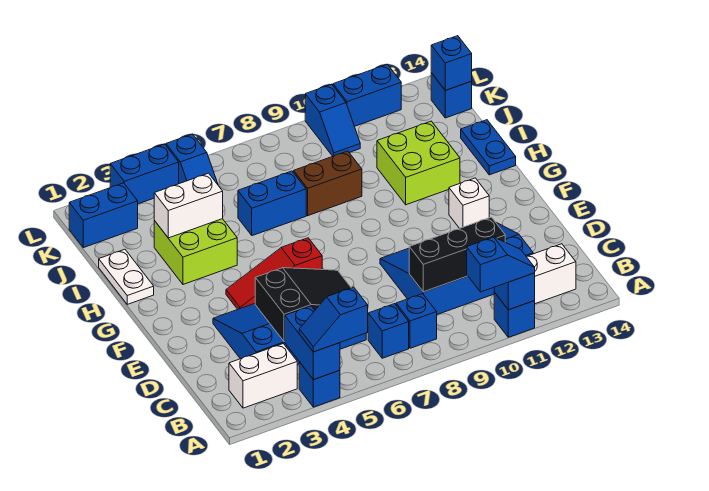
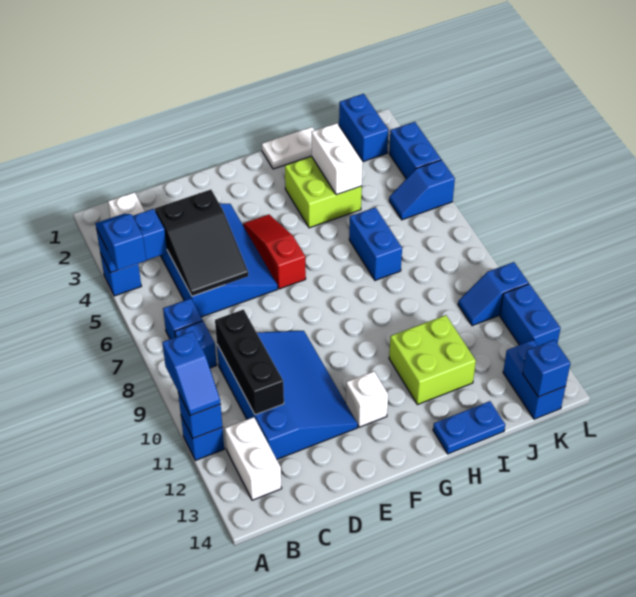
brown brick I8:I9 level 1 -> none
blue brick K14 level 1 -> blue brick K13:K14 level 1

